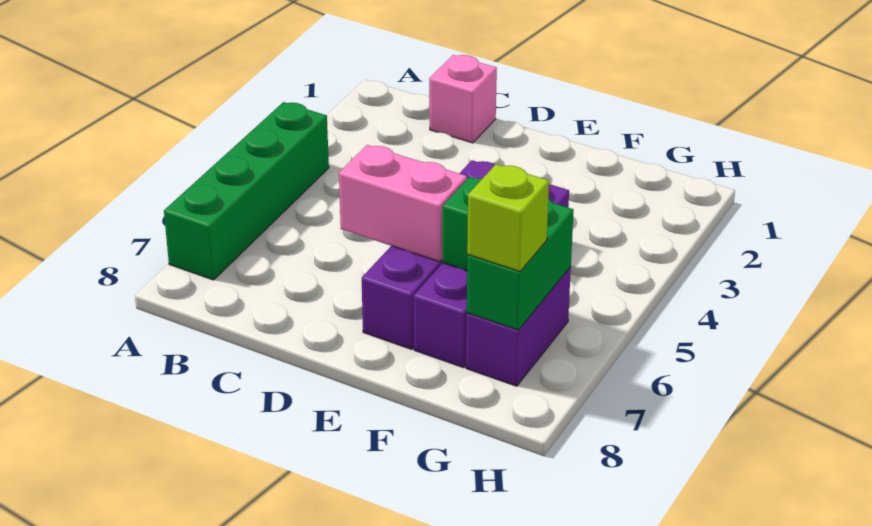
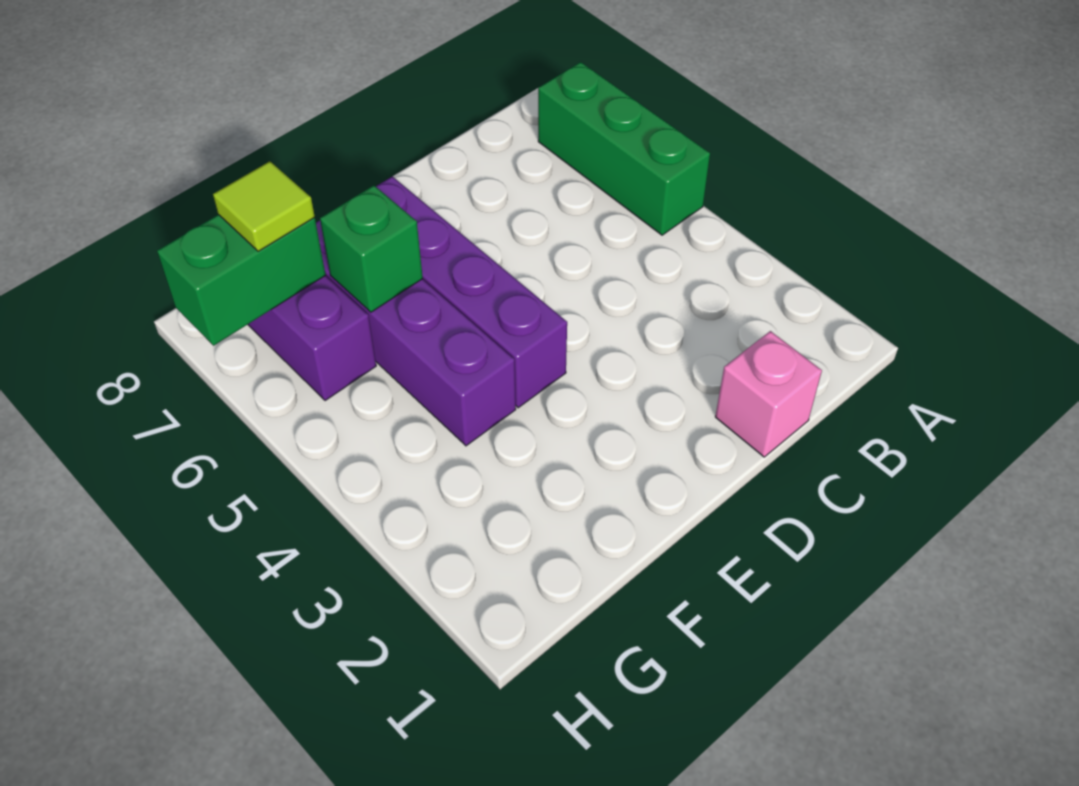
green brick A4:A7 level 1 -> green brick A5:A7 level 1
pink brick D6:E6 level 2 -> none
green brick G6:G7 level 2 -> green brick G7:H7 level 2
lime brick G7 level 3 -> lime tile G7 level 3

